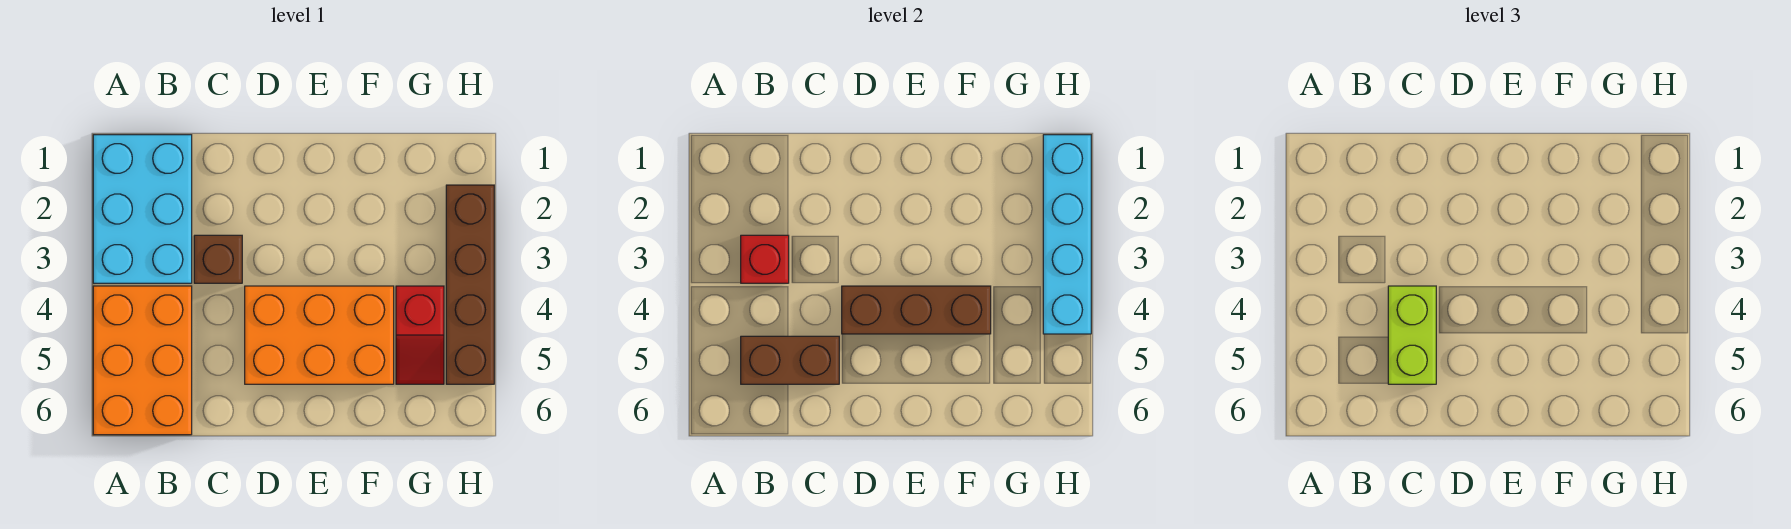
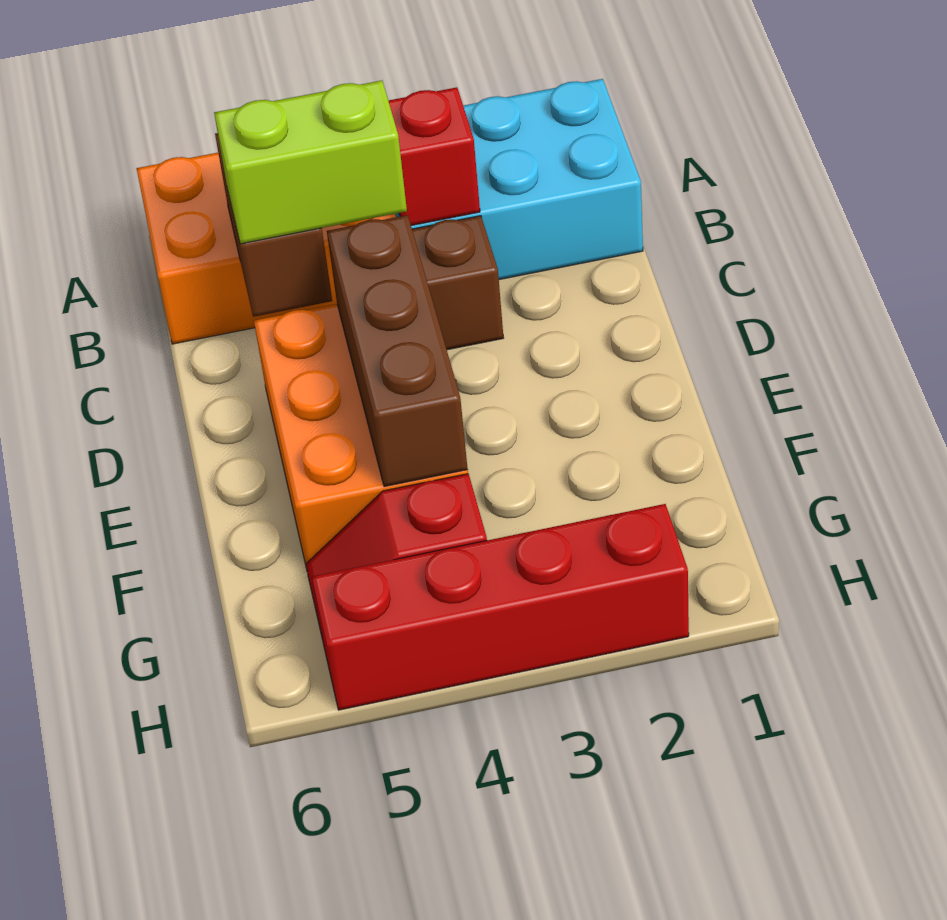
cyan brick H1:H4 level 2 -> none
brown brick H2:H5 level 1 -> red brick H2:H5 level 1

